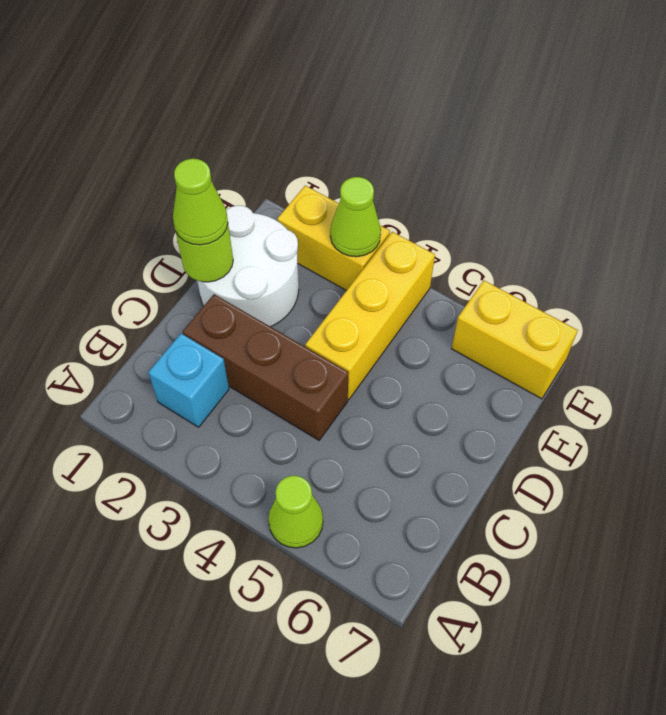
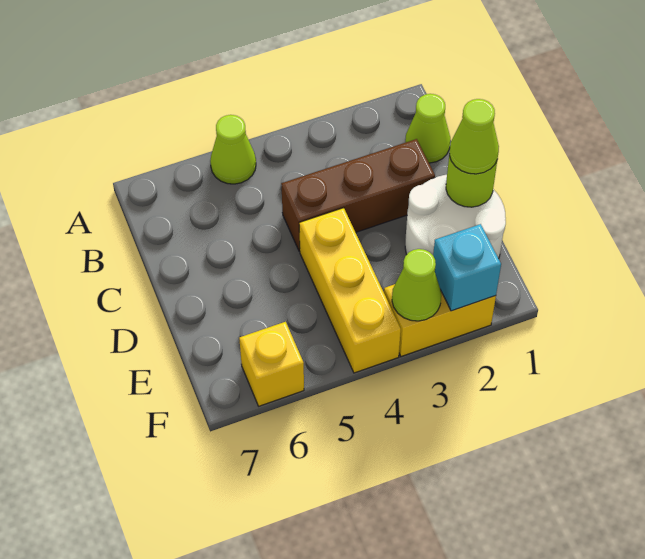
none -> lime cone B1 level 1
cyan brick B2 level 1 -> cyan brick F2 level 2
yellow brick F6:F7 level 1 -> yellow brick F6 level 1

